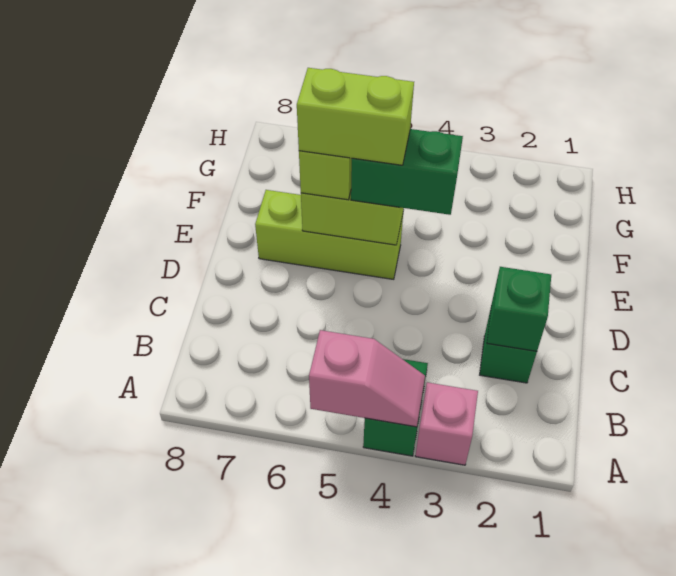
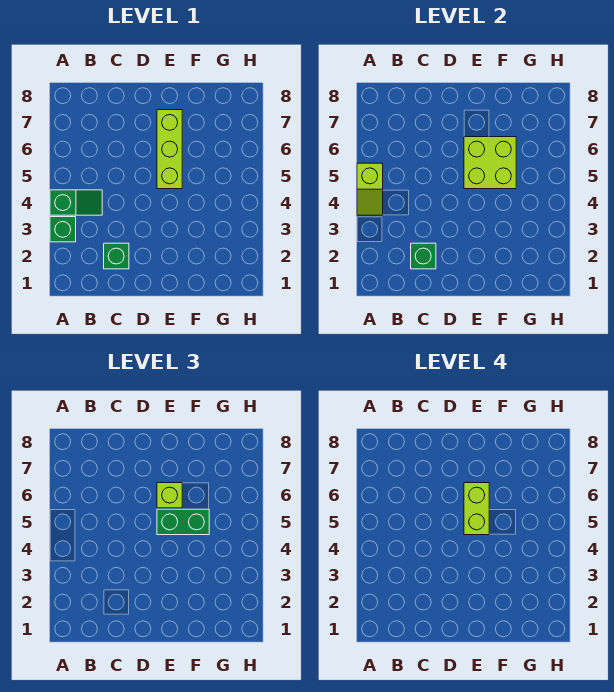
pink brick A3 level 1 -> green brick A3 level 1
pink slope A4:A5 level 2 top 5 -> lime slope A4:A5 level 2 top 5
green brick E4:E5 level 3 -> green brick E5:F5 level 3

